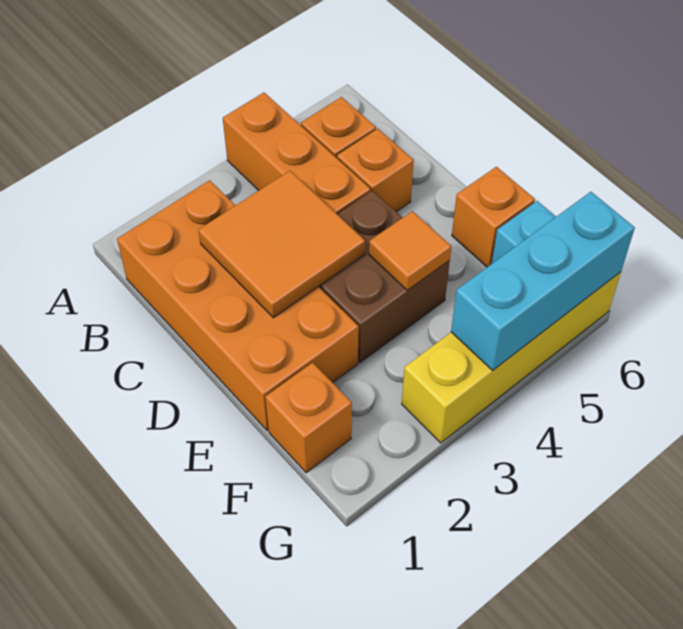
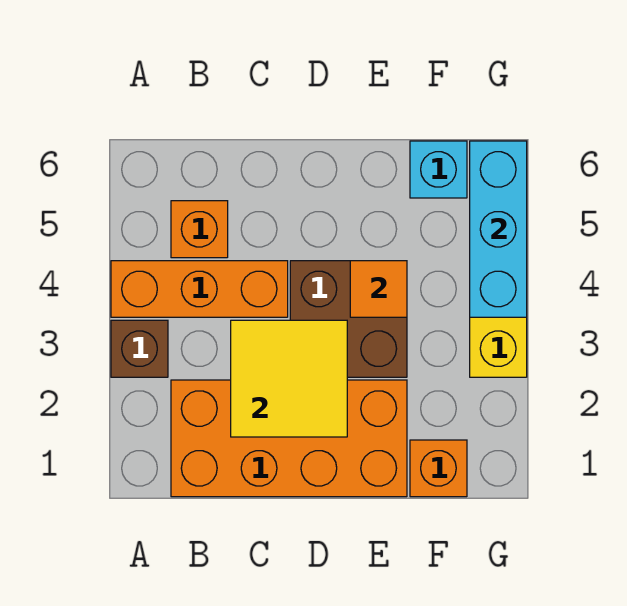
none -> brown brick A3 level 1
orange tile C2:D3 level 2 -> yellow tile C2:D3 level 2
orange brick C5 level 1 -> none
orange brick E6 level 1 -> none

